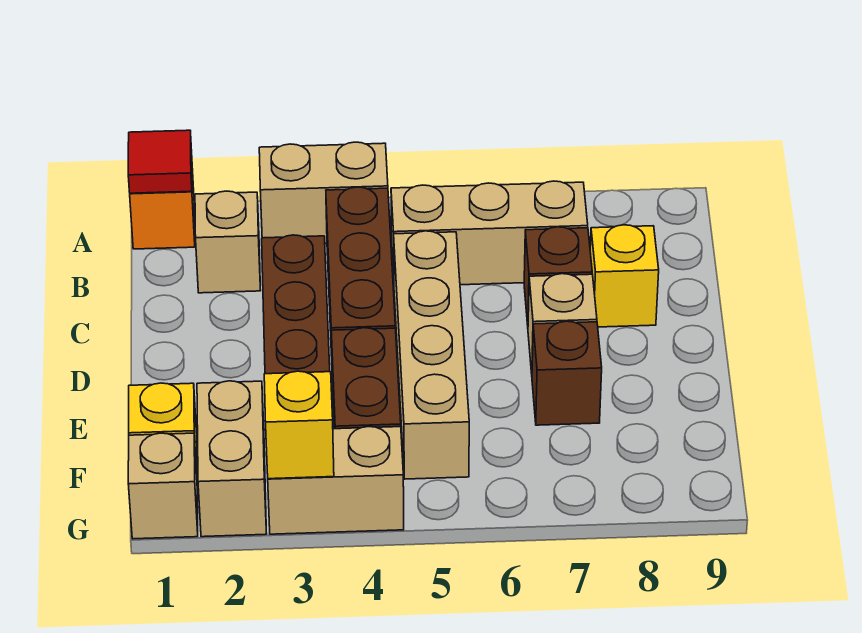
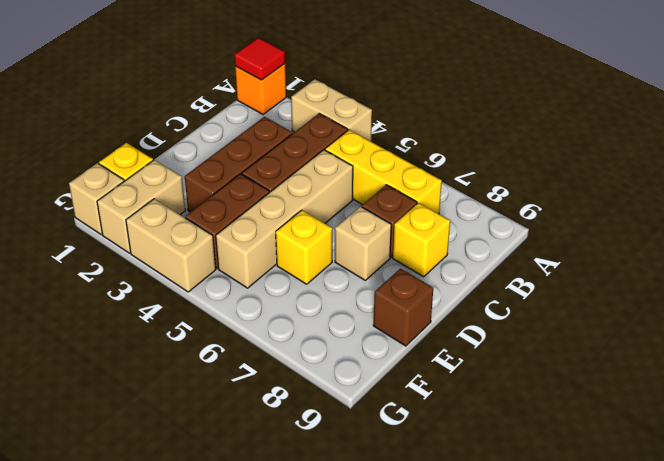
tan brick B2 level 1 -> none
tan brick B5:B7 level 1 -> yellow brick B5:B7 level 1
brown brick E7 level 1 -> brown brick E9 level 1
yellow brick G3 level 2 -> yellow brick E6 level 1

